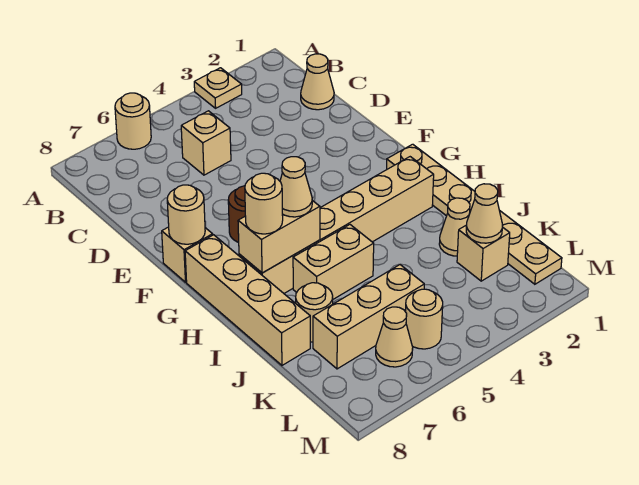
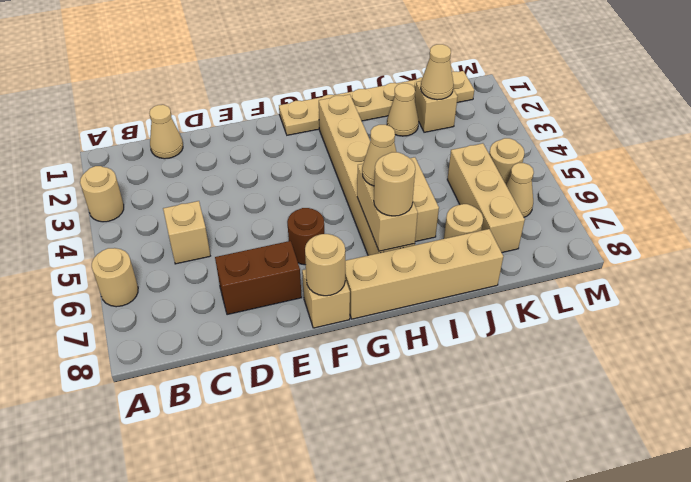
tan plate A3 level 1 -> tan round brick A3 level 1
none -> brown brick D7:E7 level 1

